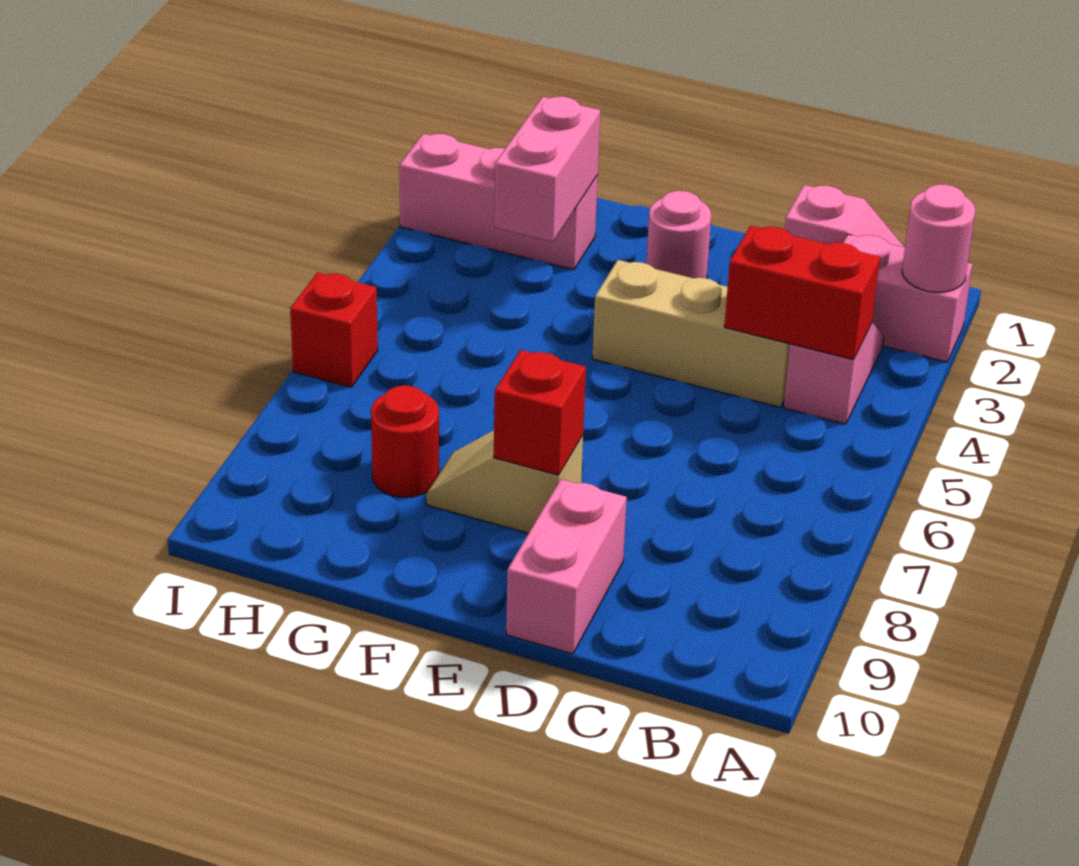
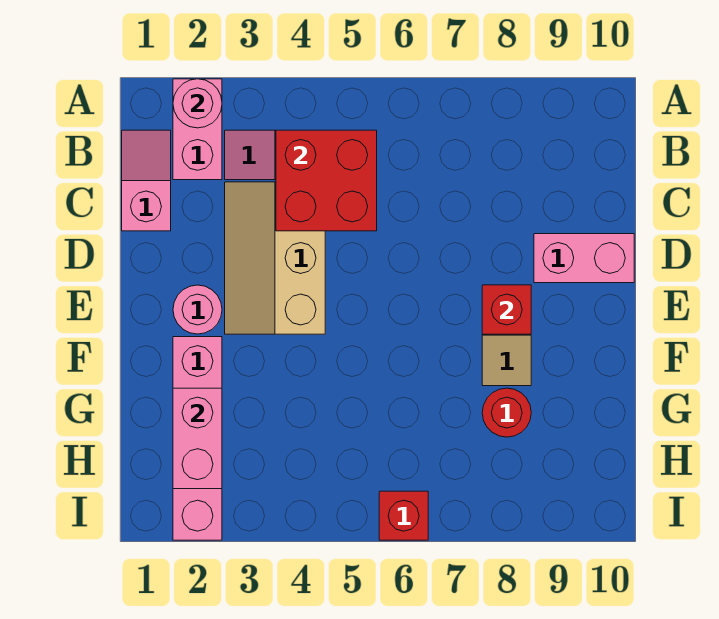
red brick B4:C4 level 2 -> red brick B4:C5 level 2
pink brick G2:I2 level 1 -> pink brick F2:I2 level 1
pink brick G2:G3 level 2 -> pink brick G2:H2 level 2

